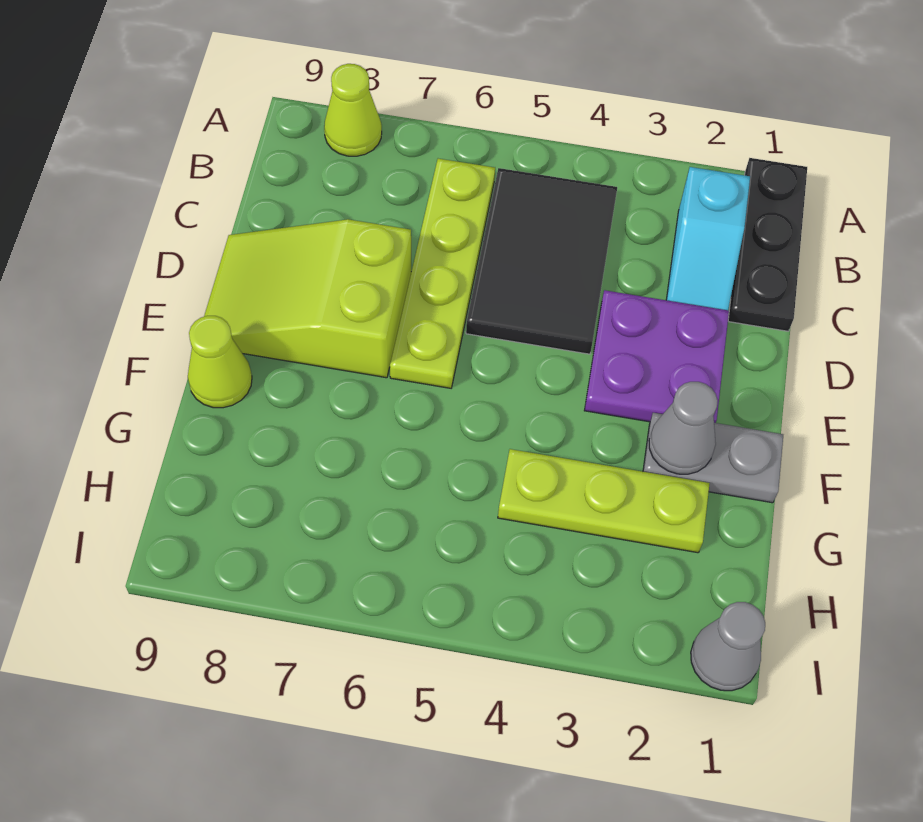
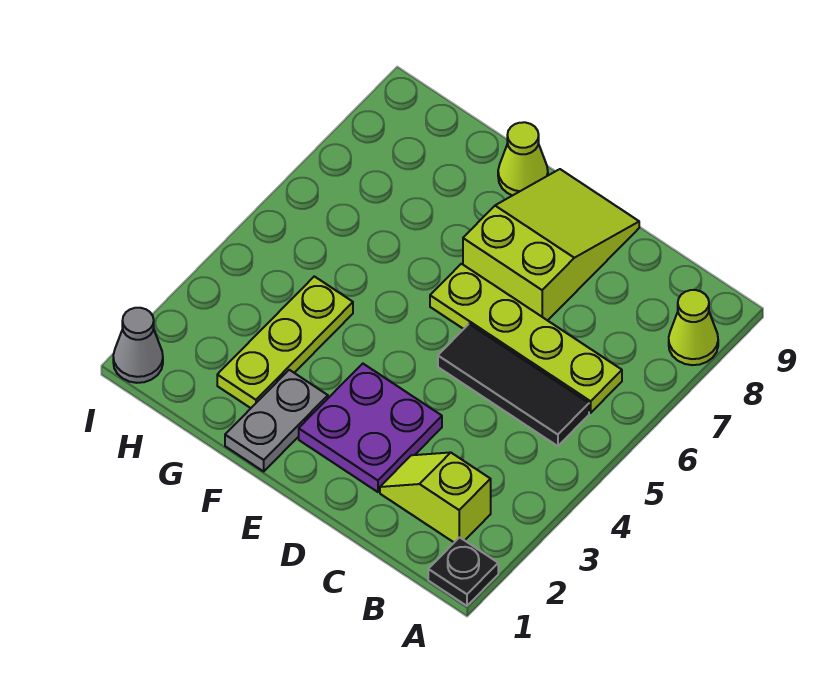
black plate A1:C1 level 1 -> black plate A1 level 1
cyan slope B2:C2 level 1 top B -> lime slope B2:C2 level 1 top B
black tile B4:D5 level 1 -> black tile B5:D5 level 1
grey cone F2 level 2 -> none

